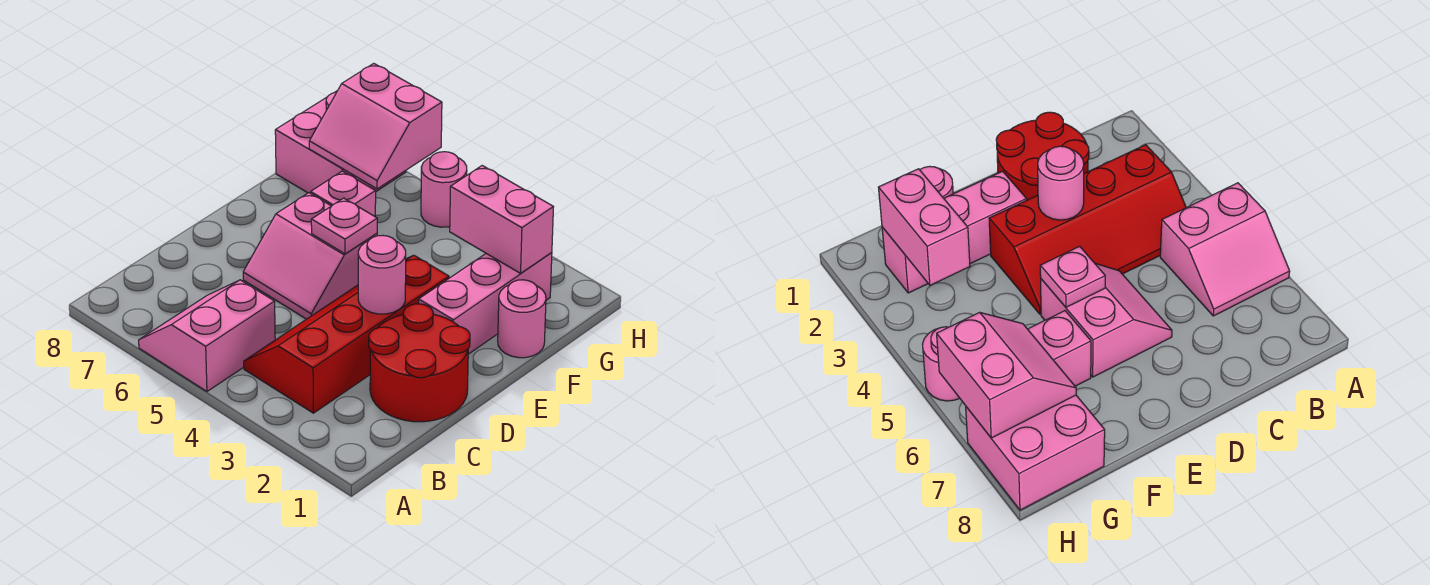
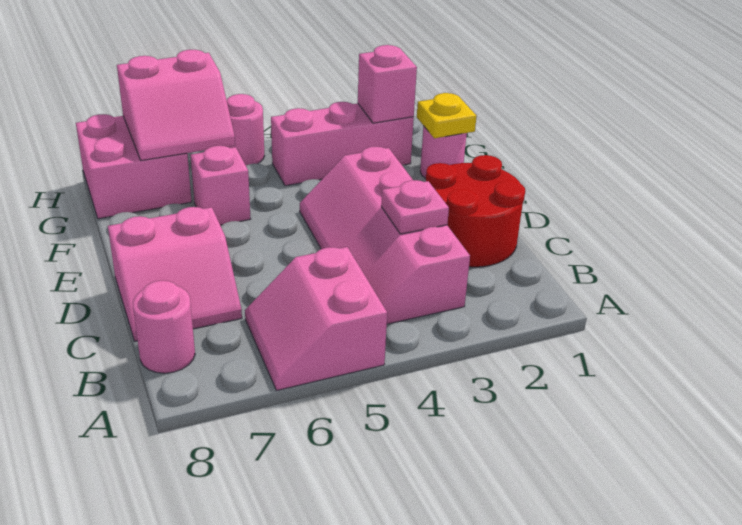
red slope B3:E4 level 1 top 3 -> pink slope B3:E4 level 1 top 3
pink round brick D3 level 2 -> pink round brick B8 level 1
pink slope D5:E6 level 1 top E -> pink slope C7:D8 level 1 top D
pink brick E2:G2 level 1 -> pink brick G2:G4 level 1
pink plate E5 level 2 -> pink plate C3 level 2
none -> yellow plate F1 level 2
pink brick G2:G3 level 2 -> pink brick G2 level 2

